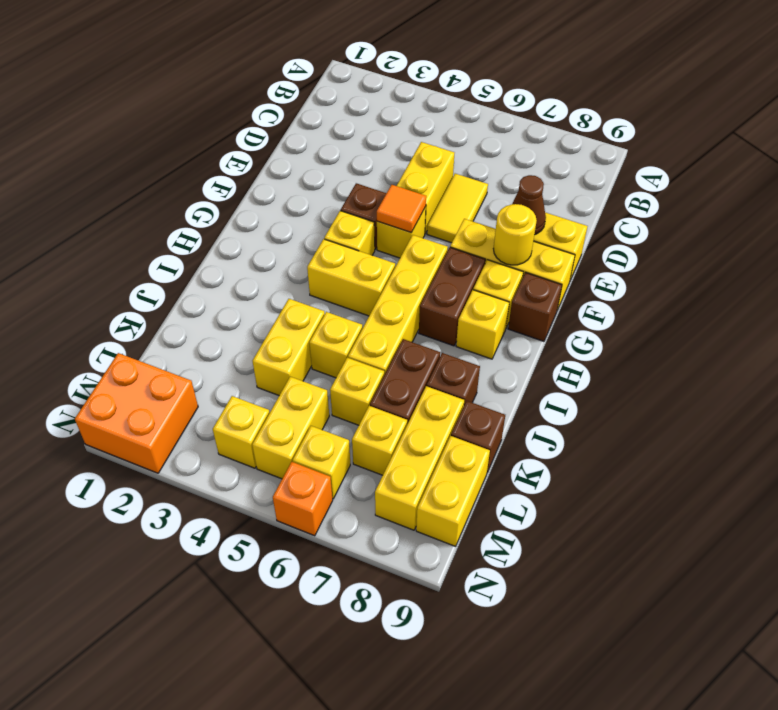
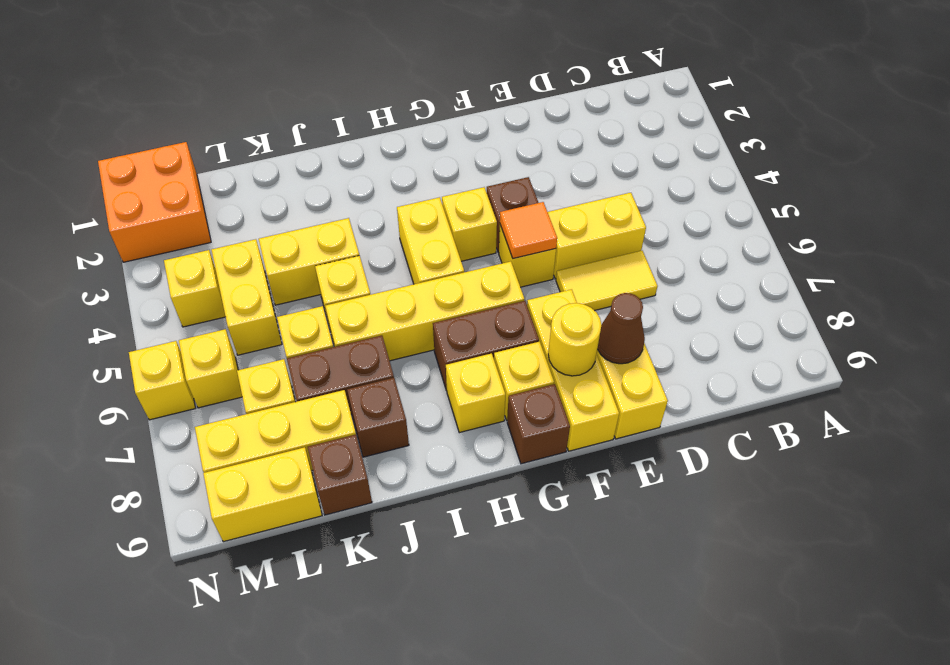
yellow brick L5:M5 level 1 -> yellow brick L4:L5 level 1
orange brick N6 level 1 -> yellow brick N6 level 1

